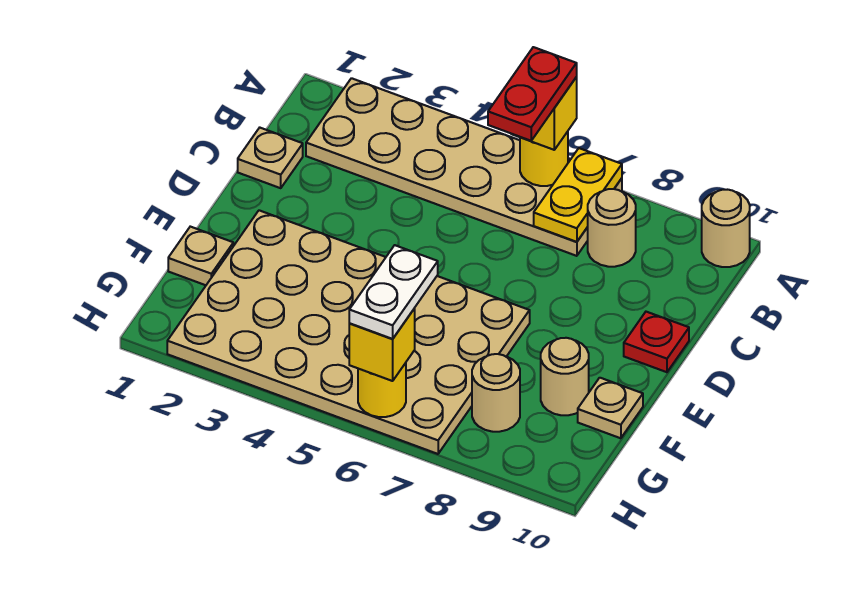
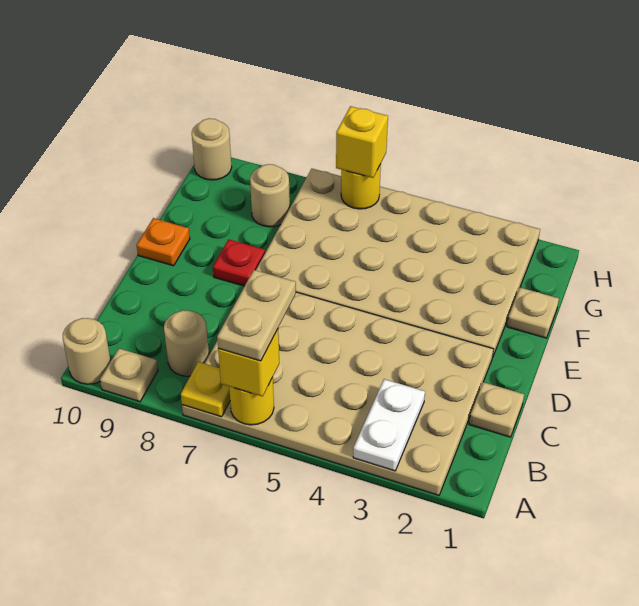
tan plate A2:B7 level 1 -> tan plate A2:D7 level 1
red plate A6:B6 level 4 -> tan plate A6:B6 level 4
yellow plate A7:B7 level 2 -> yellow plate A7 level 2
red plate D10 level 1 -> red plate E8 level 1
none -> orange plate E10 level 1
tan round brick F9 level 1 -> tan round brick H10 level 1
tan plate F10 level 1 -> tan plate A9 level 1
white plate G6:H6 level 4 -> white plate A3:B3 level 2

